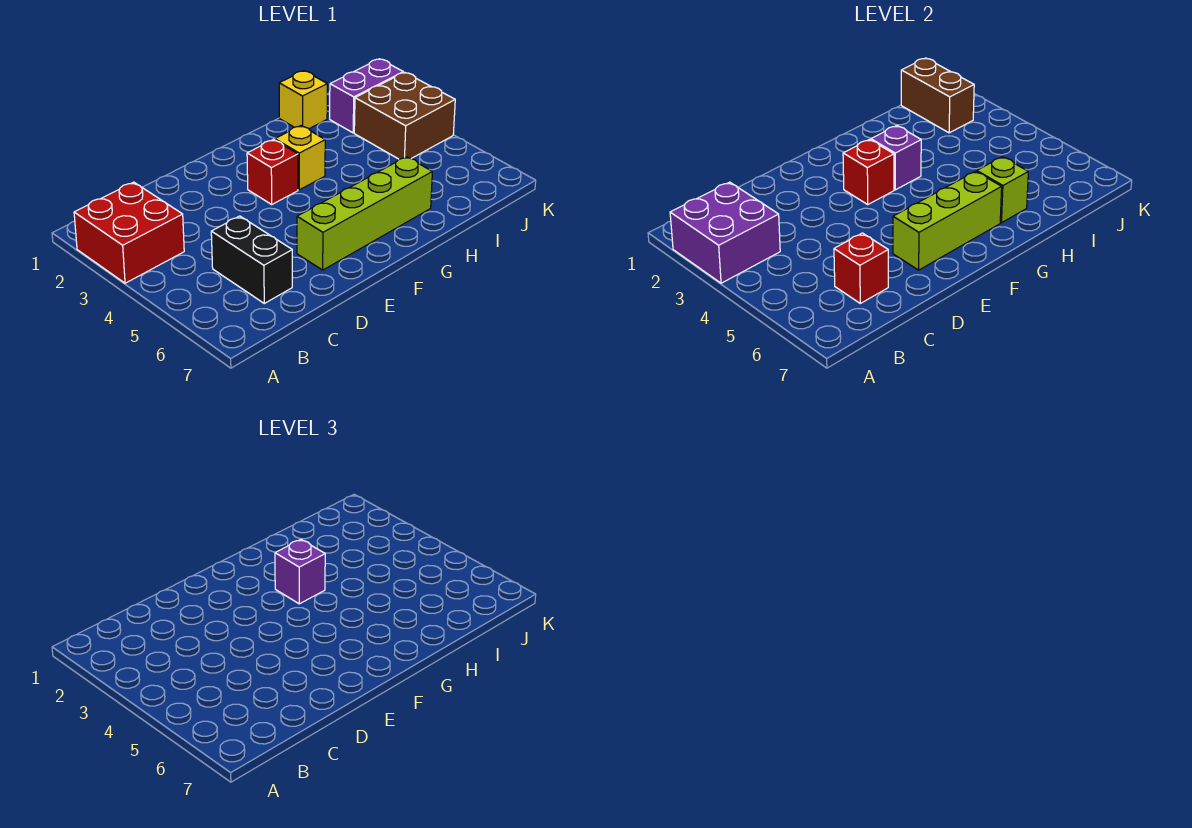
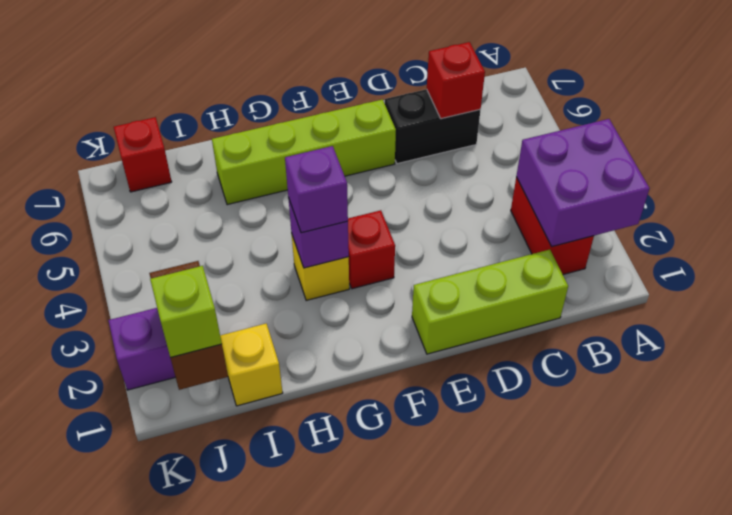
red brick A2:B3 level 1 -> red brick B2:B3 level 1
black brick C5:C6 level 1 -> black brick C6:D6 level 1
lime brick E6:G6 level 2 -> lime brick C1:E1 level 1
red brick F3 level 2 -> red brick J7 level 1
lime brick H6 level 2 -> lime brick J1 level 3
brown brick J3:K4 level 1 -> none

